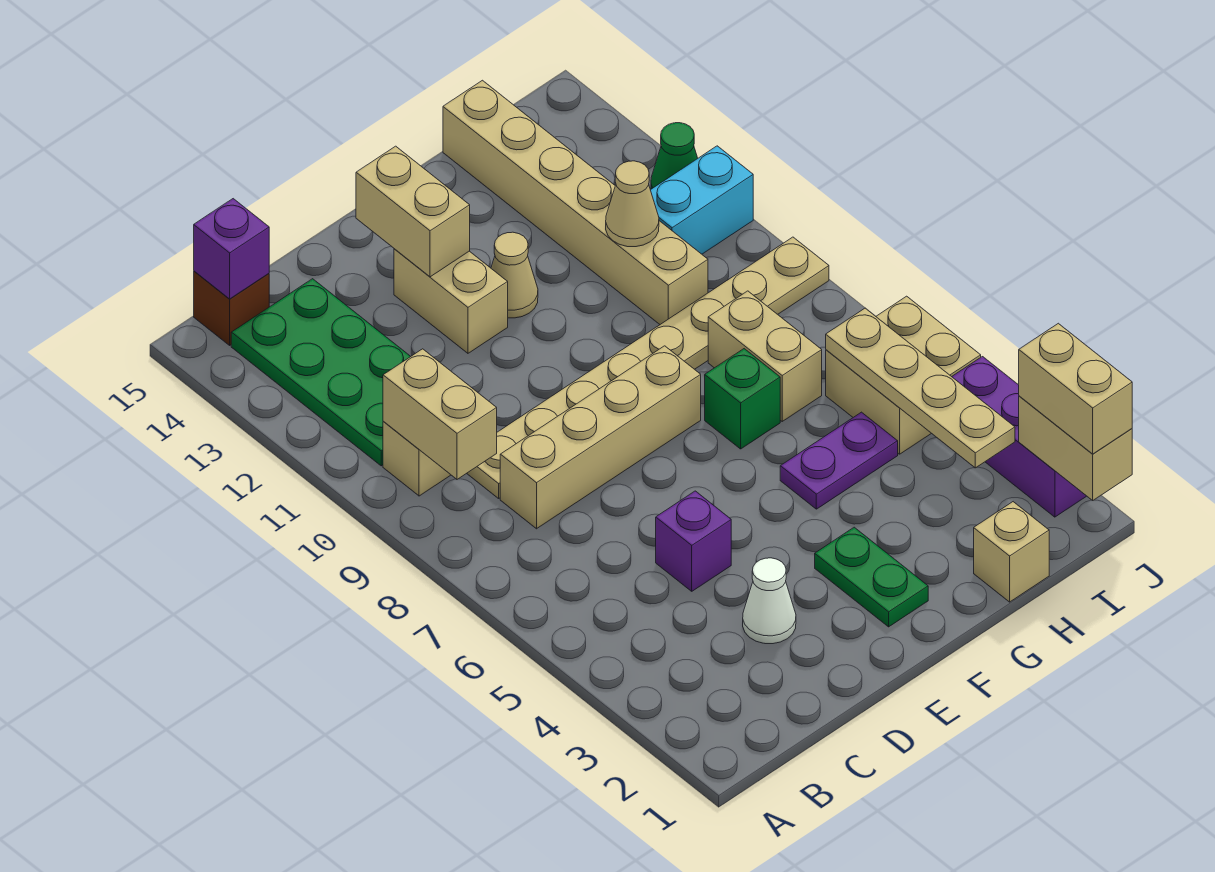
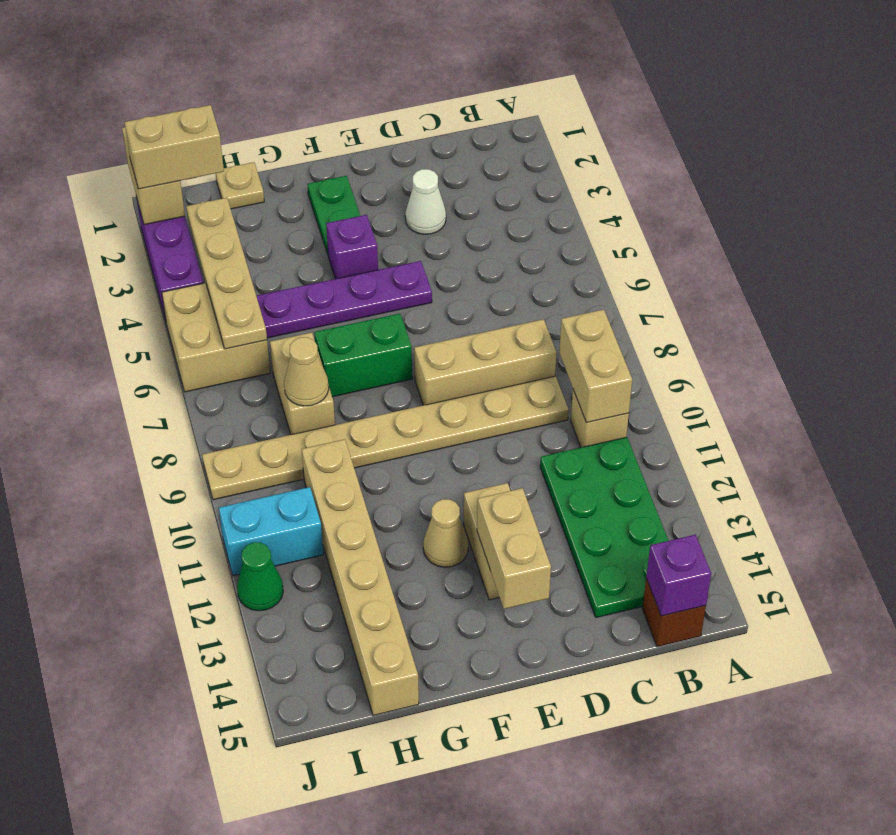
tan brick C8:F8 level 1 -> tan brick C8:E8 level 1
purple brick D5 level 1 -> purple brick F4 level 1
purple plate G5:H5 level 1 -> purple plate E5:H5 level 1
green brick G7 level 1 -> green brick F7:G7 level 1
tan brick H1 level 1 -> tan plate H1 level 1
tan cone H11 level 2 -> tan cone H8 level 2
tan brick J1:J2 level 3 -> tan brick I2:J2 level 3

